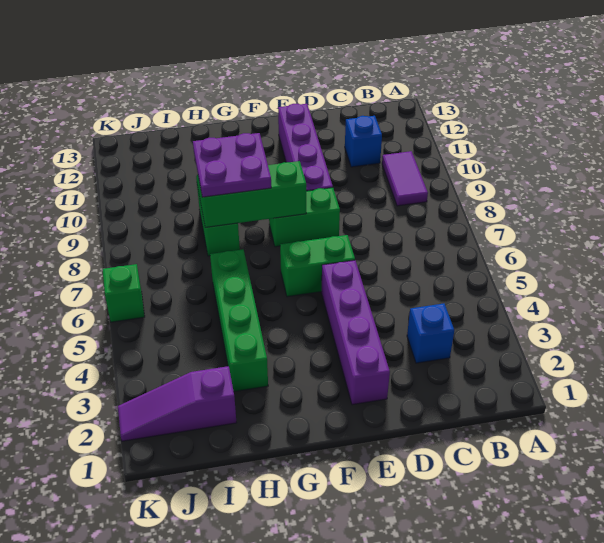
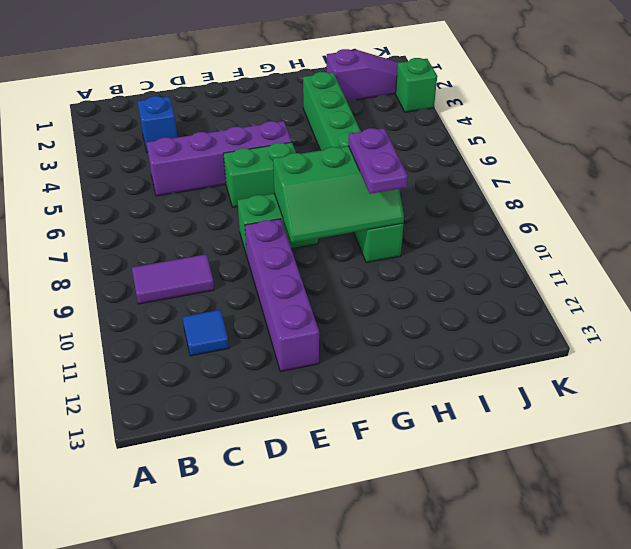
purple tile B9:B10 level 1 -> purple tile B9:C9 level 1
blue brick C11 level 1 -> blue tile C11 level 1
purple brick E2:E5 level 1 -> purple brick C5:F5 level 1
purple plate G8:H9 level 3 -> purple plate H8:H9 level 3
green brick K6 level 1 -> green brick K3 level 1

